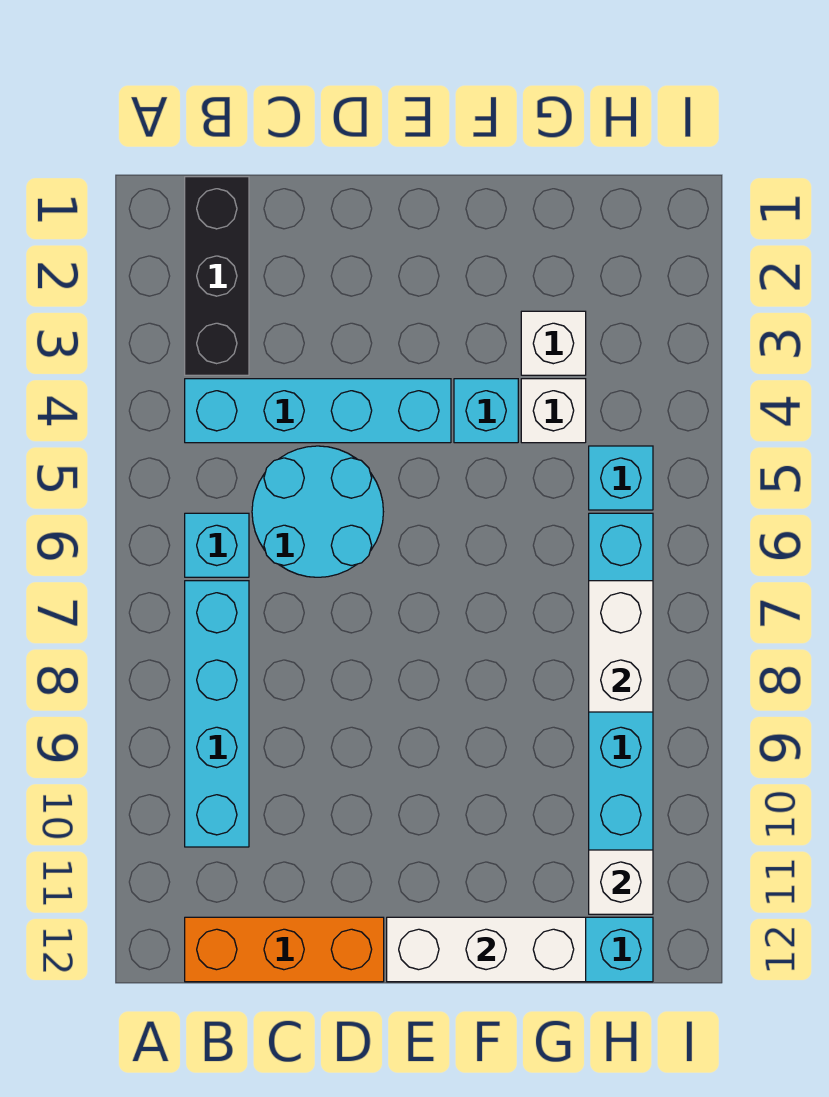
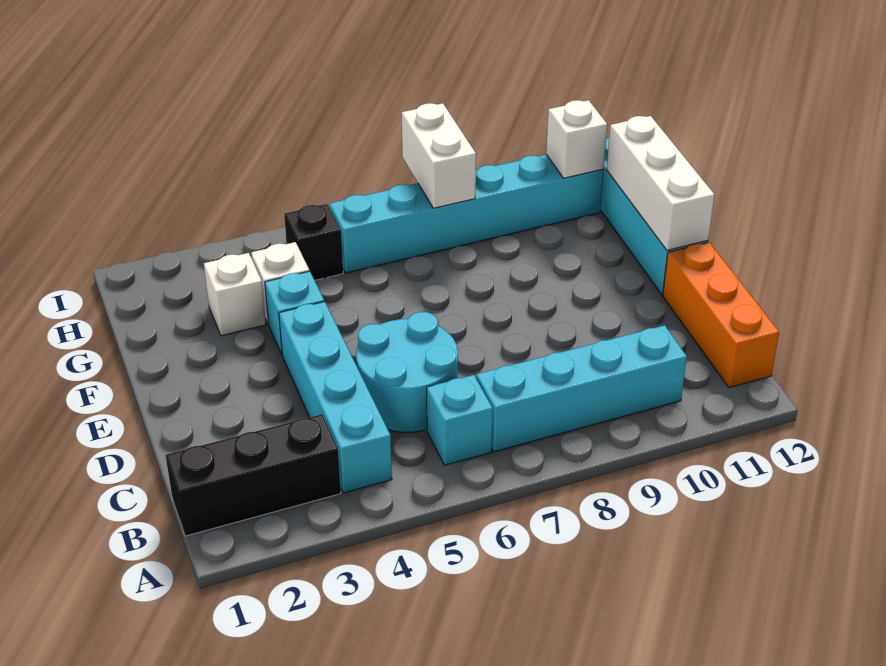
cyan brick H5 level 1 -> black brick H5 level 1
white brick H7:H8 level 2 -> white brick H8:I8 level 2

